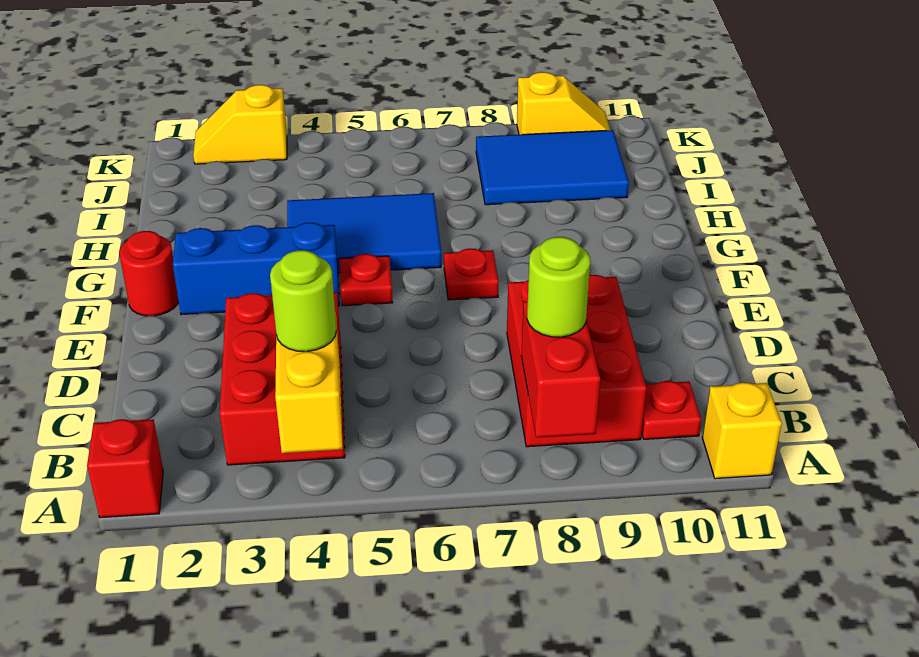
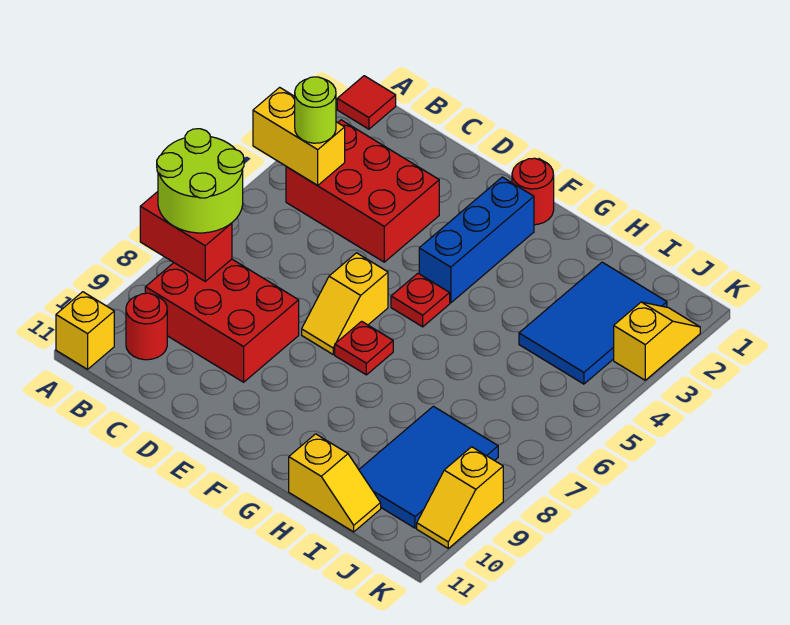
red brick A1 level 1 -> red tile A1 level 1
lime round brick B8 level 3 -> lime round brick A7:B8 level 3
red plate B10 level 1 -> red round brick B10 level 1
none -> yellow slope E6:E7 level 1 top 6
blue tile G4:H6 level 1 -> blue tile I2:J4 level 1
none -> yellow slope H11:I11 level 1 top H

